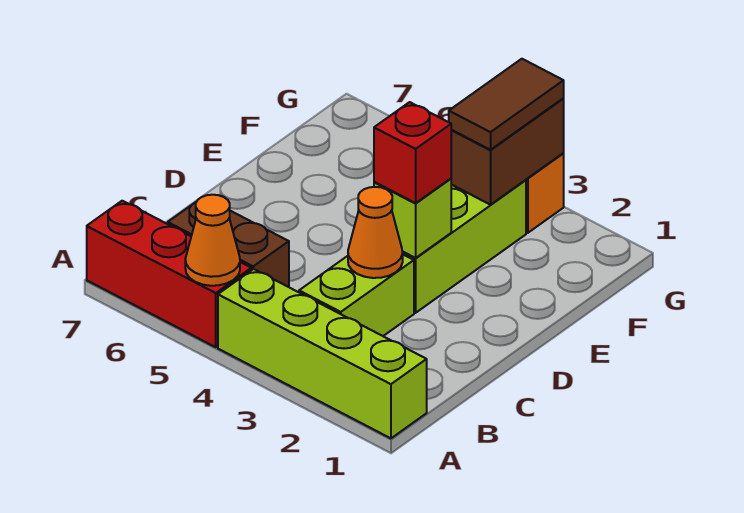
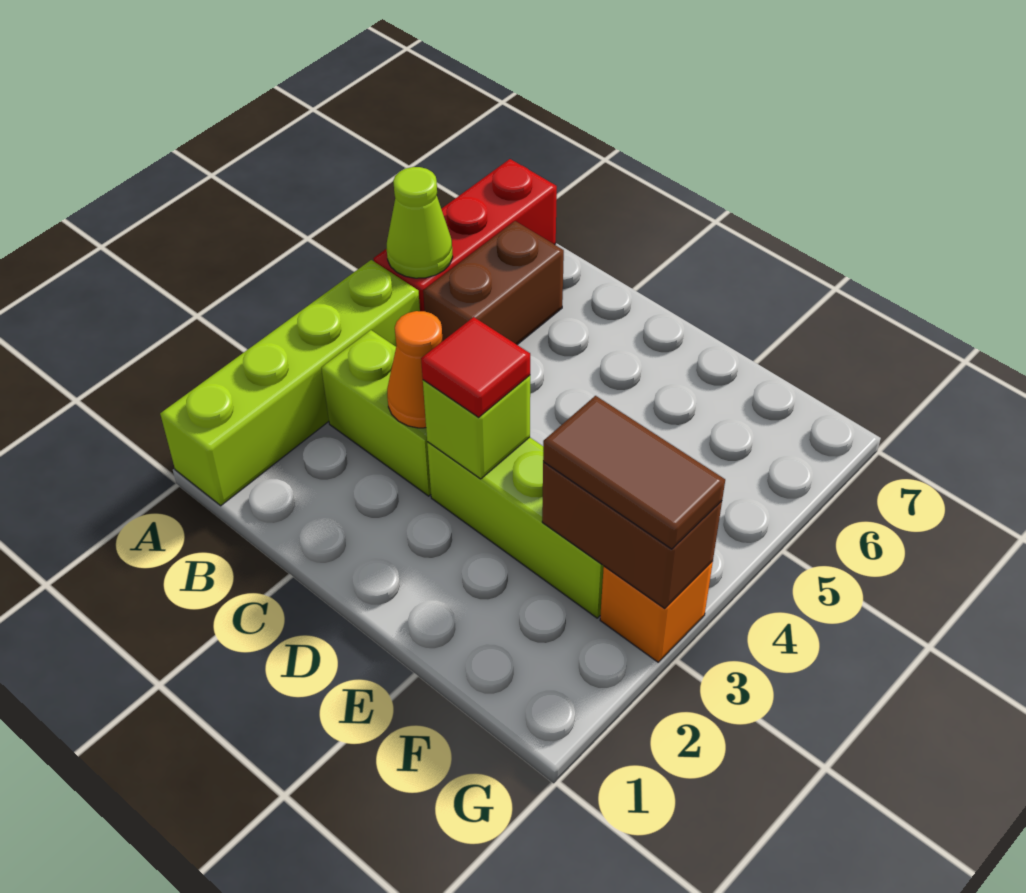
orange cone A5 level 2 -> lime cone A5 level 2
red brick D3 level 3 -> red tile D3 level 3

